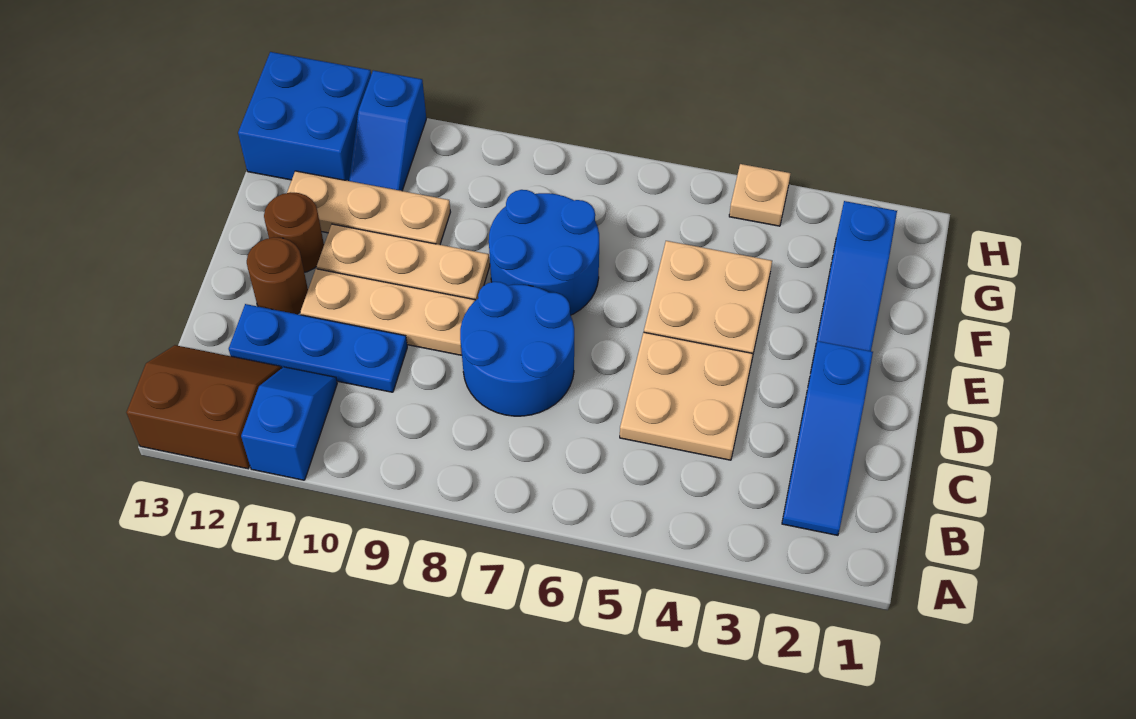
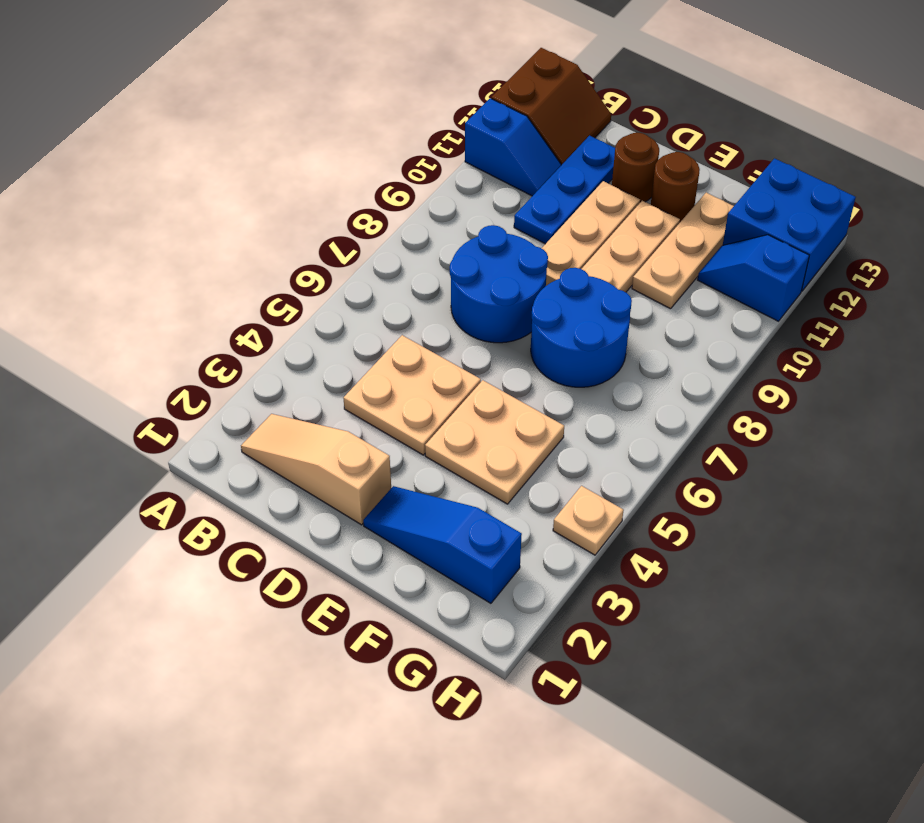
blue slope B2:D2 level 1 top D -> tan slope B2:D2 level 1 top D

